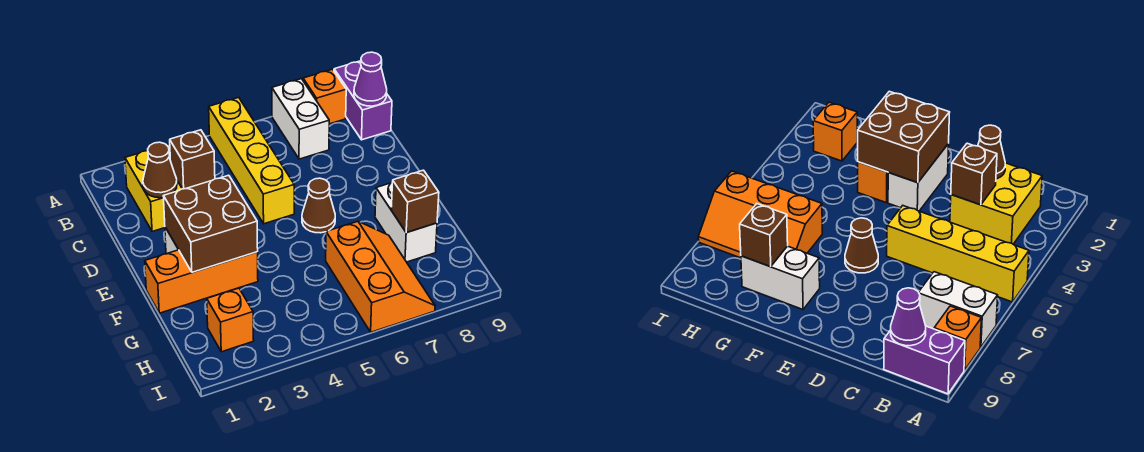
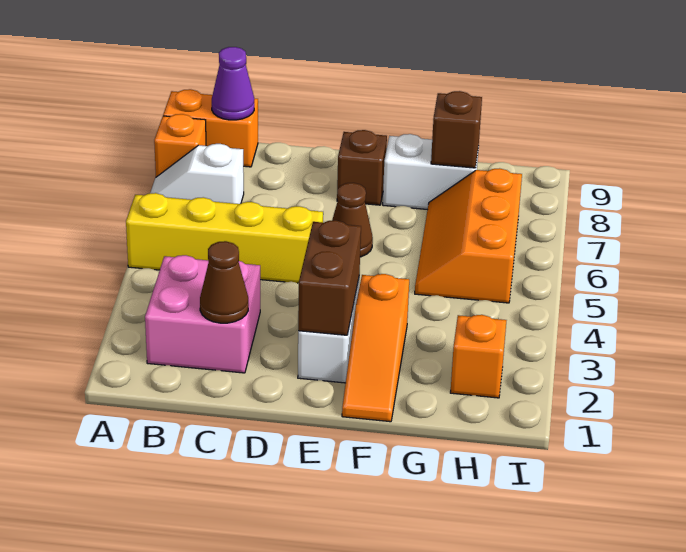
white brick A7:B7 level 1 -> white slope A7:B7 level 1 top B
purple brick A9:B9 level 1 -> orange brick A9:B9 level 1
yellow brick B2:C3 level 1 -> pink brick B2:C3 level 1
brown brick C3 level 2 -> brown brick E8 level 1
brown brick E2:F3 level 2 -> brown brick E2:E3 level 2
orange brick F1:F3 level 1 -> orange slope F1:F3 level 1 top 3
orange slope G6:I7 level 1 top 6 -> orange slope G5:H7 level 1 top H

